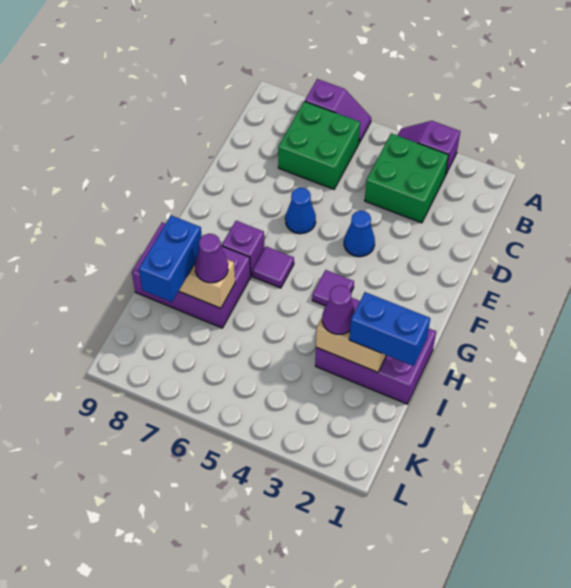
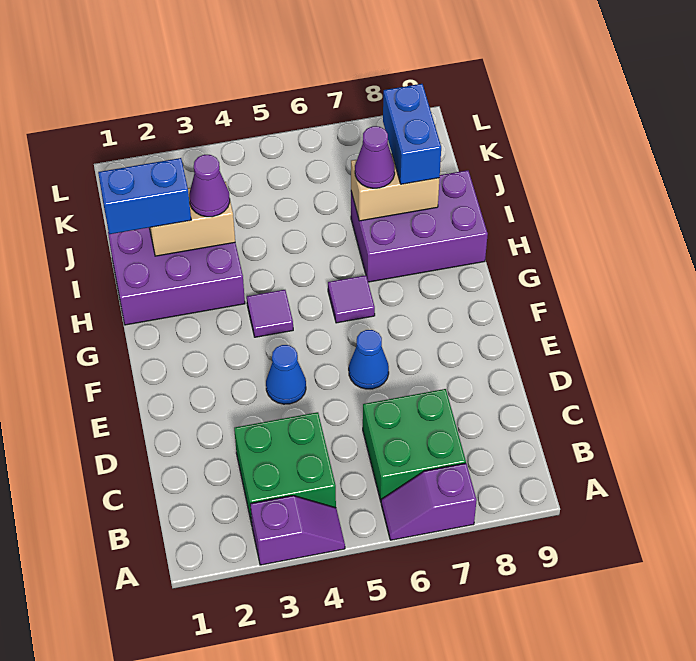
purple brick G7 level 1 -> none

